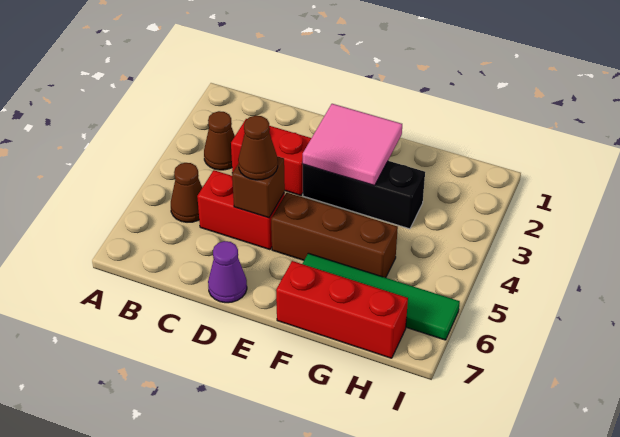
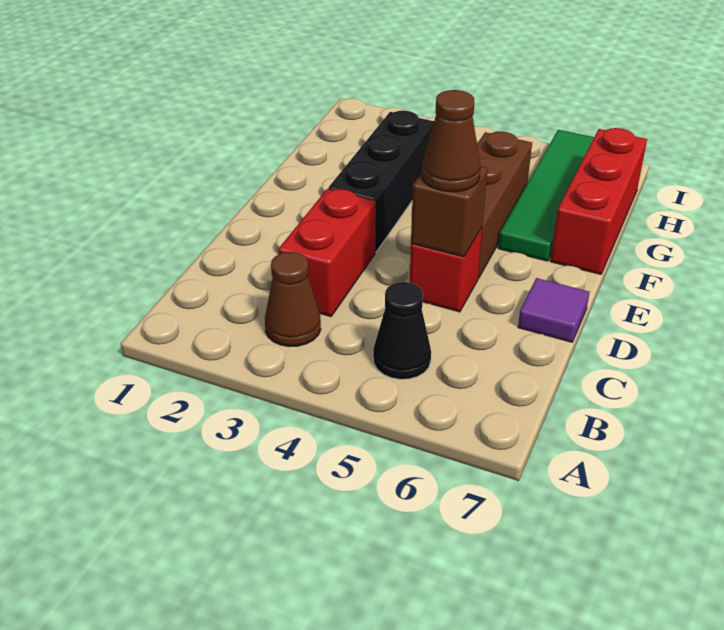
brown cone B5 level 1 -> black cone B5 level 1
red brick C5:D5 level 1 -> red brick D5 level 1
purple cone D7 level 1 -> purple tile D7 level 1
pink tile E2:F3 level 2 -> none

